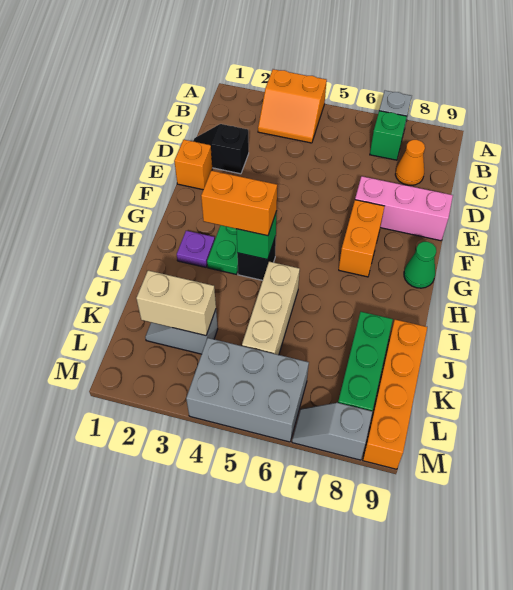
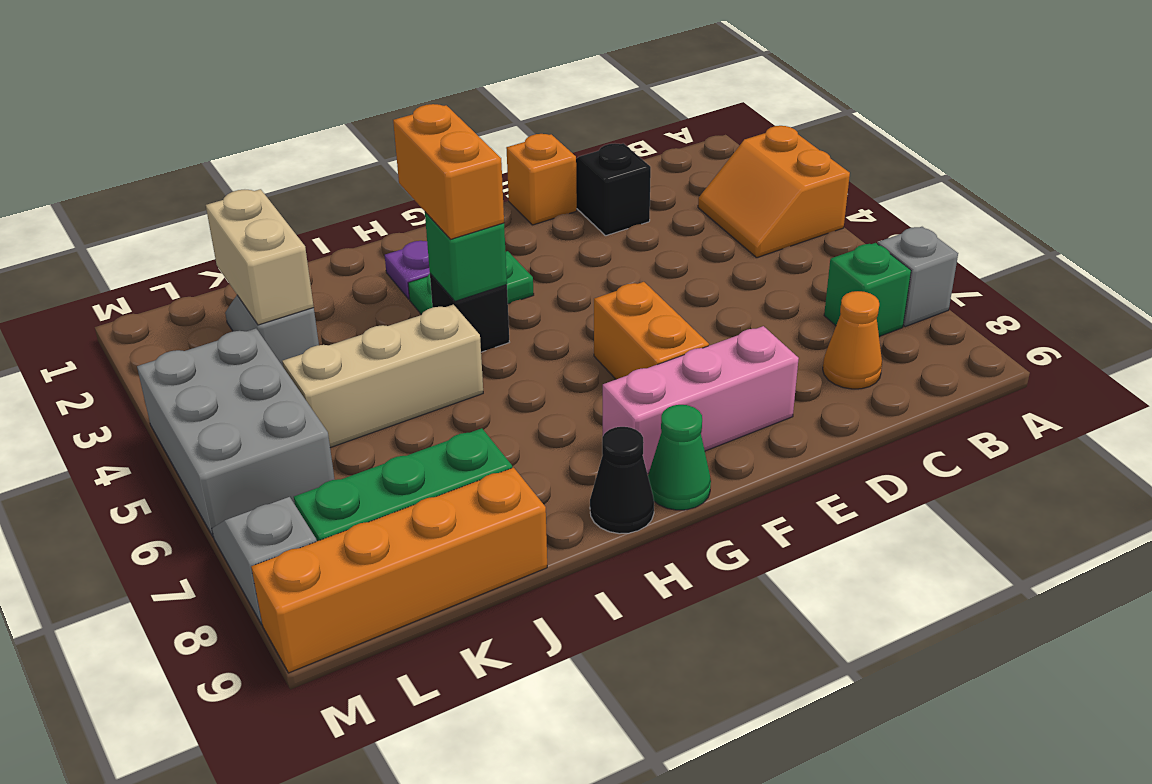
pink brick E7:E9 level 1 -> pink brick E8:G8 level 1
orange brick F7:G7 level 1 -> orange brick F6:F7 level 1
none -> black cone H9 level 1

